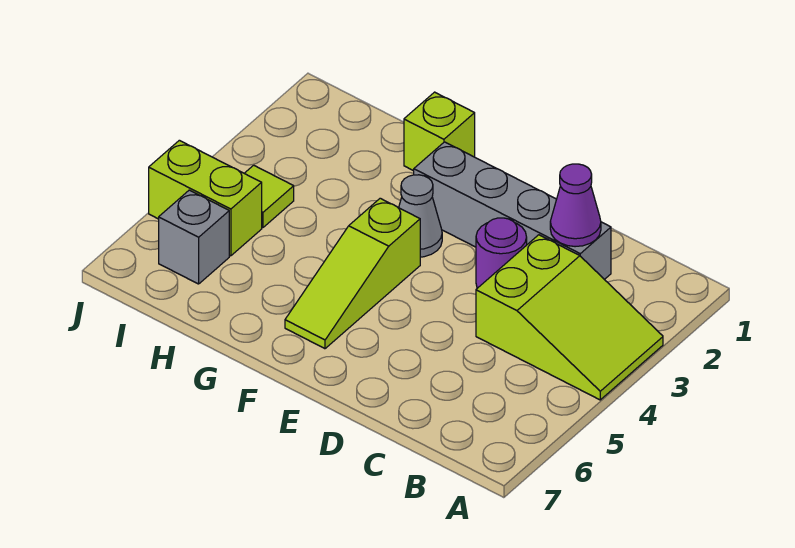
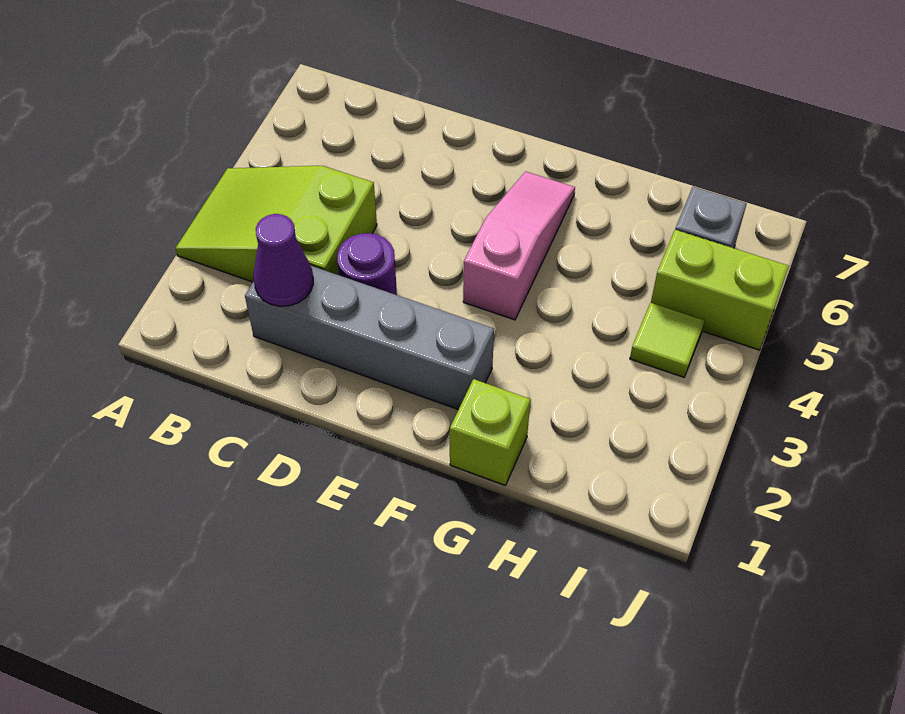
grey cone F3 level 1 -> none
lime slope F4:F6 level 1 top 4 -> pink slope F4:F6 level 1 top 4

